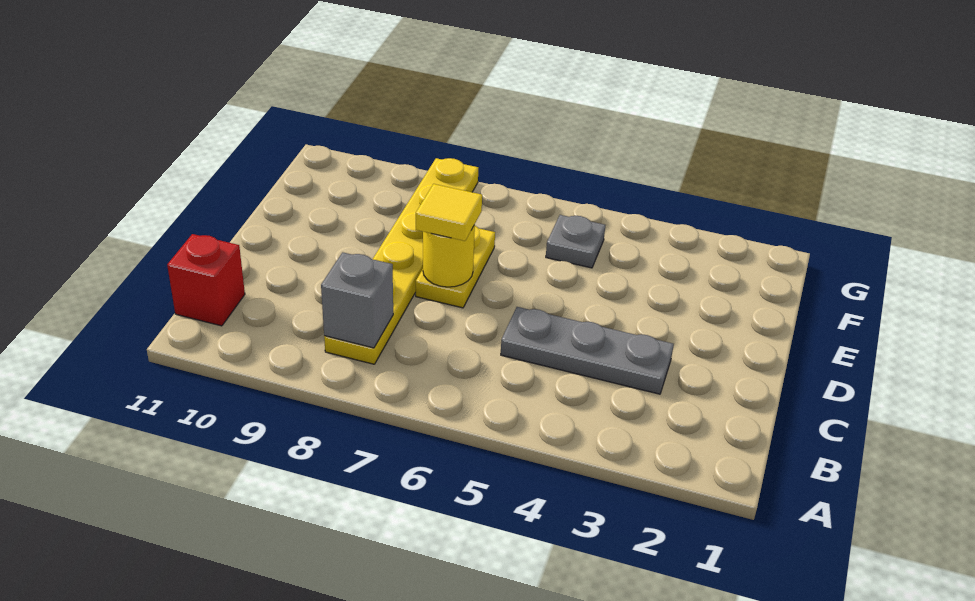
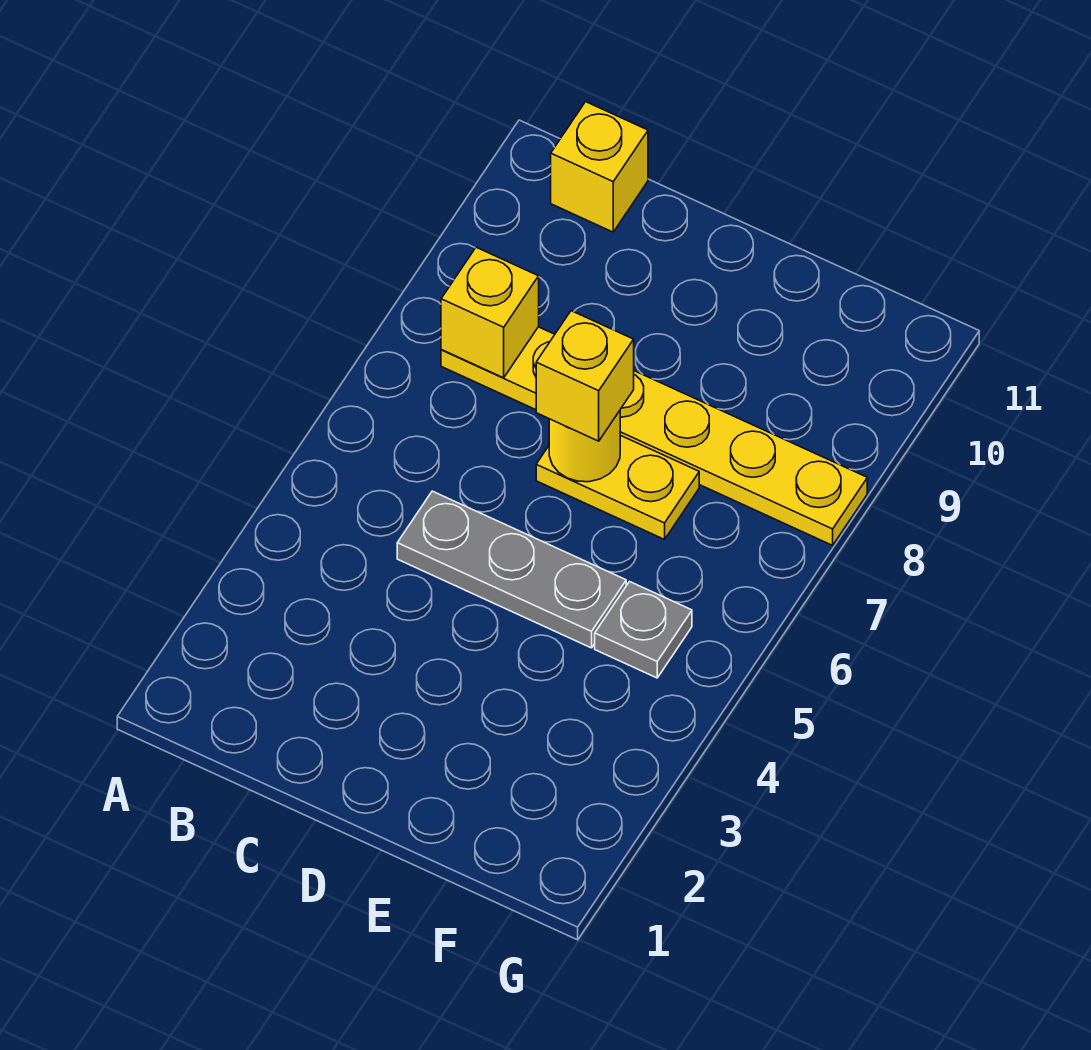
grey brick B8 level 2 -> yellow brick B8 level 2
red brick B11 level 1 -> yellow brick B11 level 1
grey plate C3:C5 level 1 -> grey plate C5:E5 level 1
yellow tile D7 level 3 -> yellow brick D7 level 3

